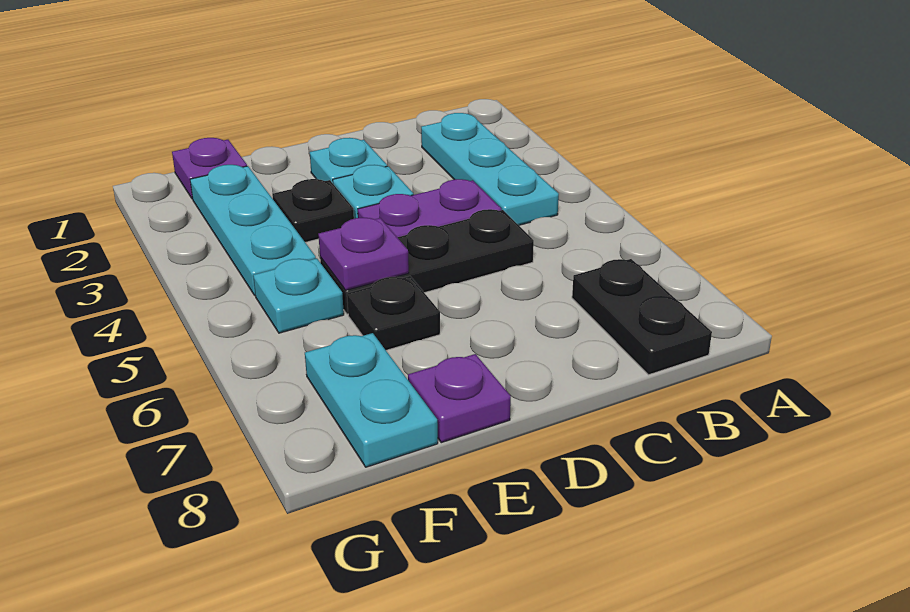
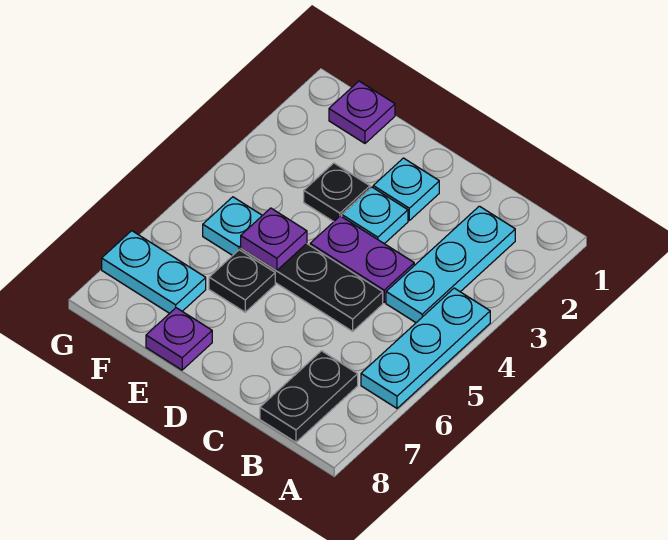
cyan plate F2:F4 level 1 -> cyan plate A4:A6 level 1
cyan plate F7:F8 level 1 -> cyan plate F7:G7 level 1

